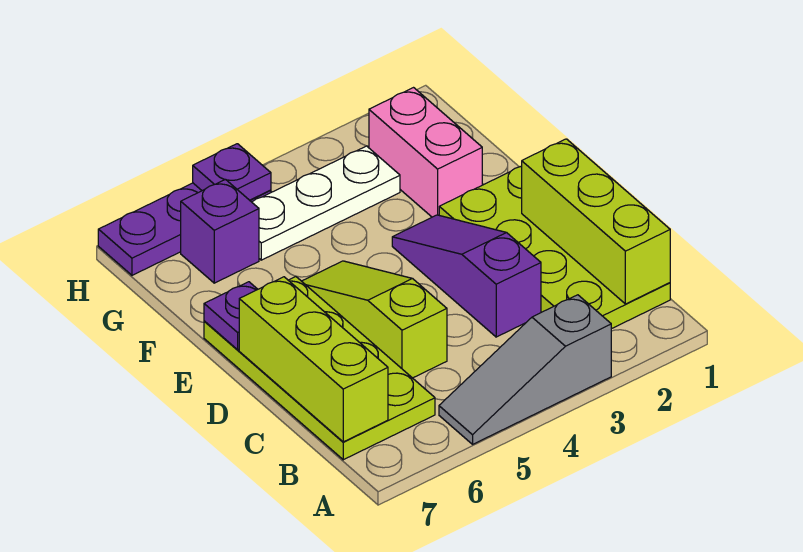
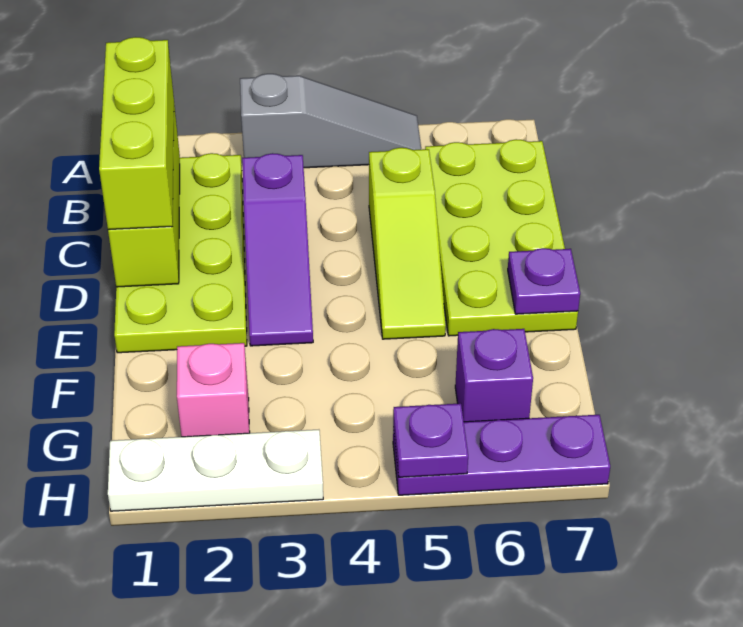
lime brick B7:D7 level 2 -> lime brick B1:D1 level 3
pink brick F2:G2 level 1 -> pink brick G2 level 1
white plate G3:G5 level 1 -> white plate H1:H3 level 1

